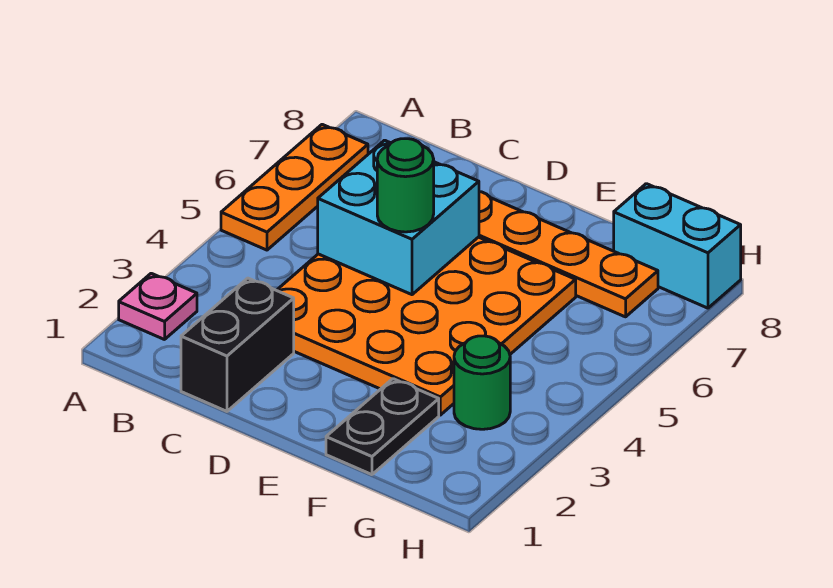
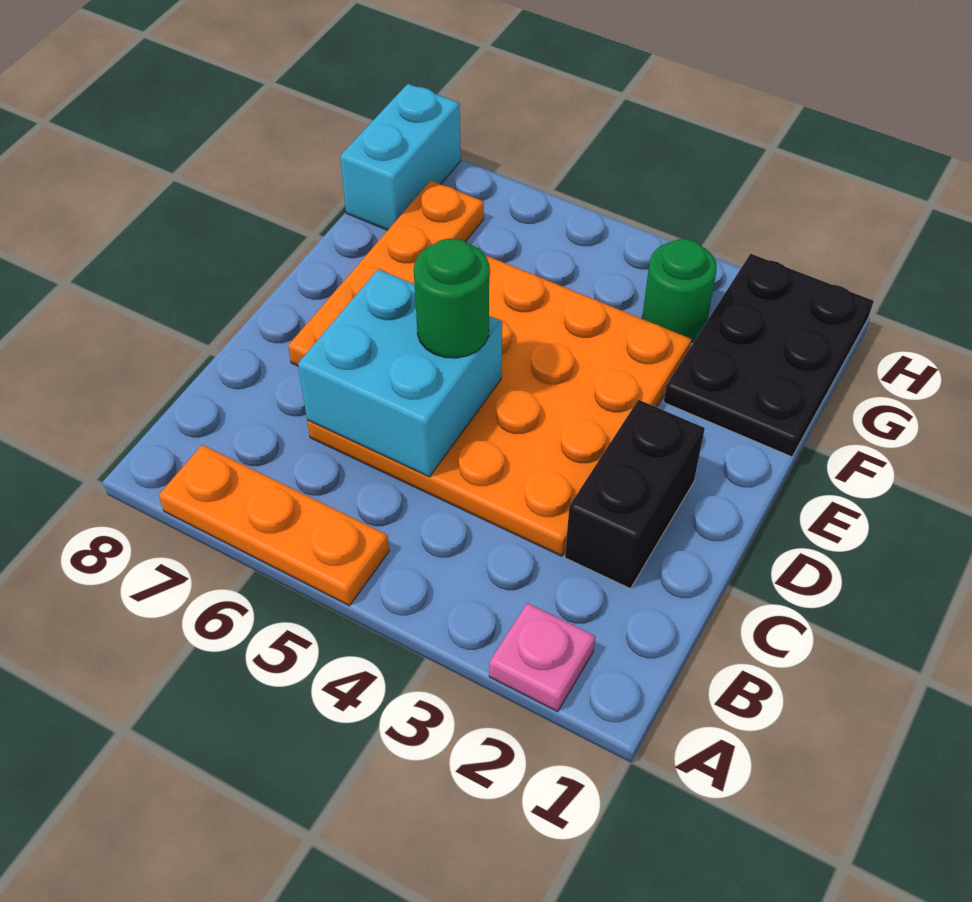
black brick C1:C2 level 1 -> black brick C2:D2 level 1
black plate F1:F2 level 1 -> black plate F1:H2 level 1

